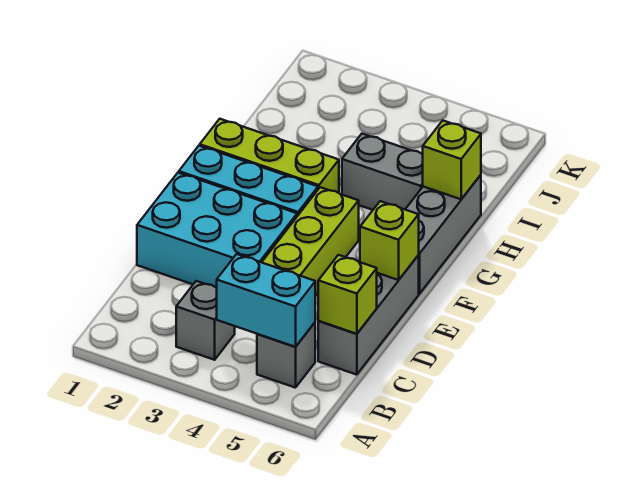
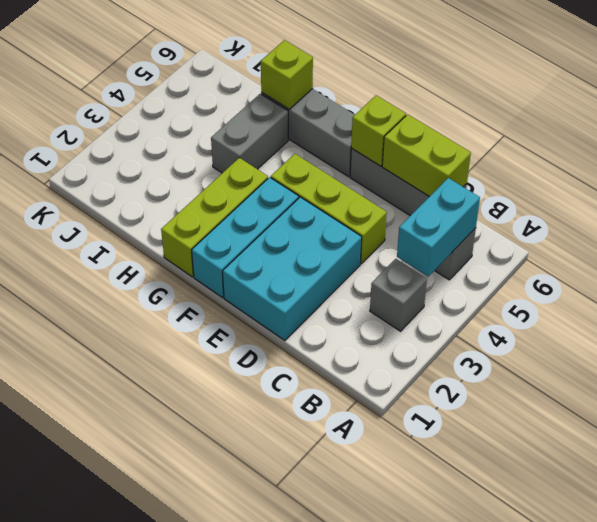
lime brick C6 level 2 -> lime brick C6:D6 level 2

